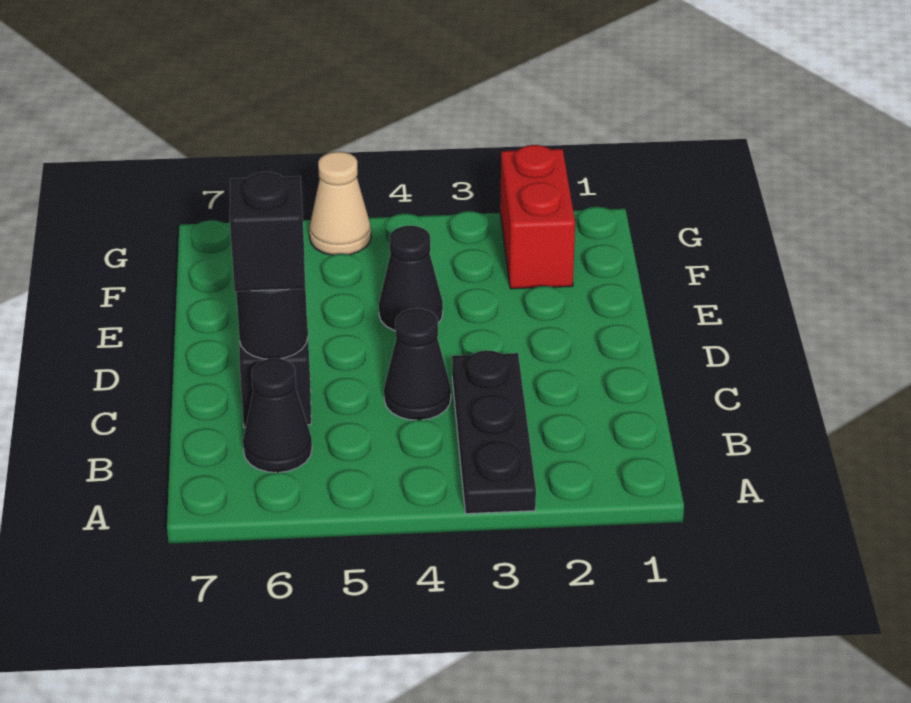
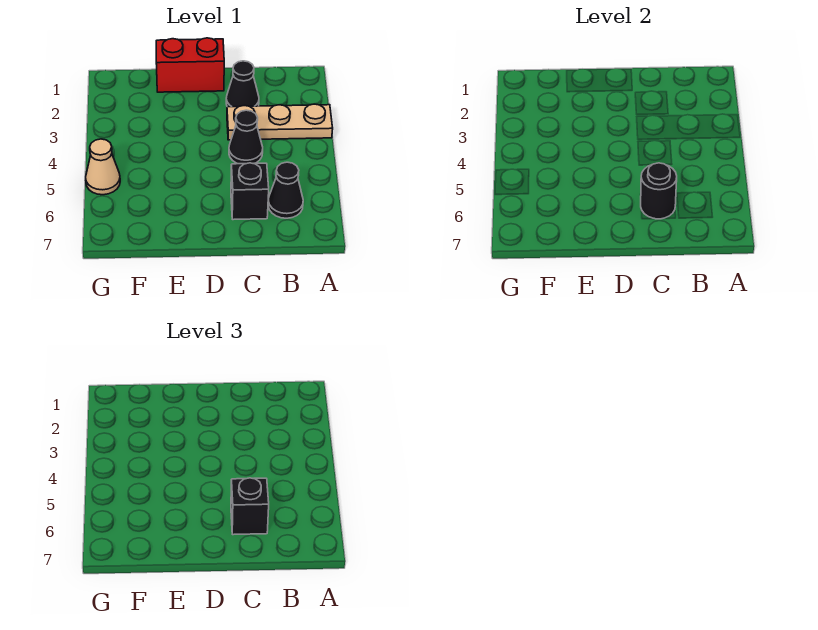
black plate A3:C3 level 1 -> tan plate A3:C3 level 1
black cone E4 level 1 -> black cone C2 level 1
red brick F2:G2 level 1 -> red brick D1:E1 level 1

